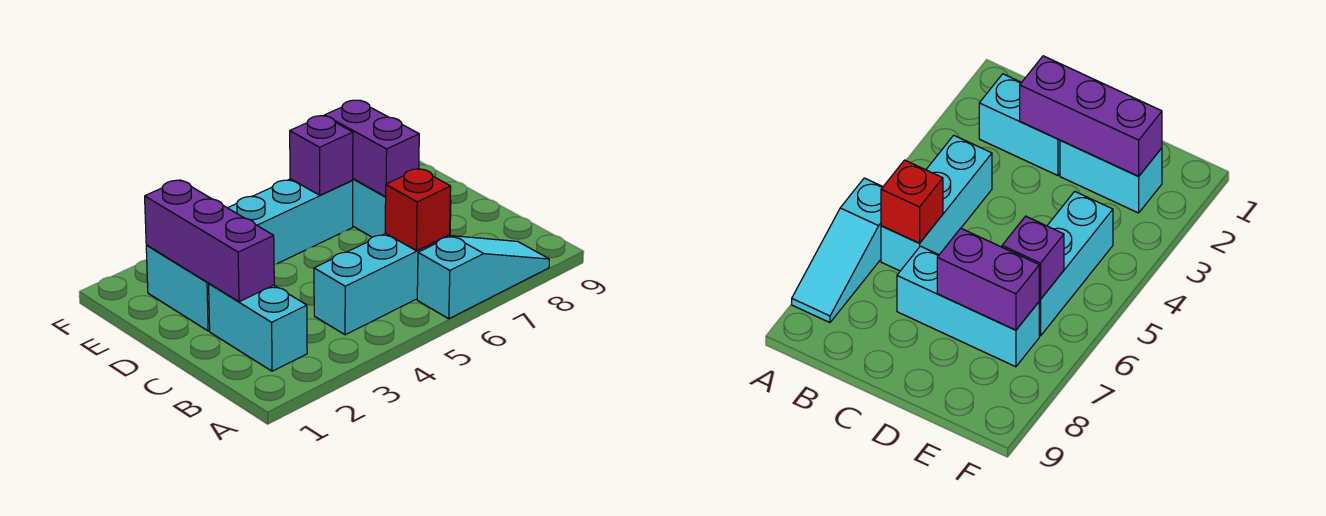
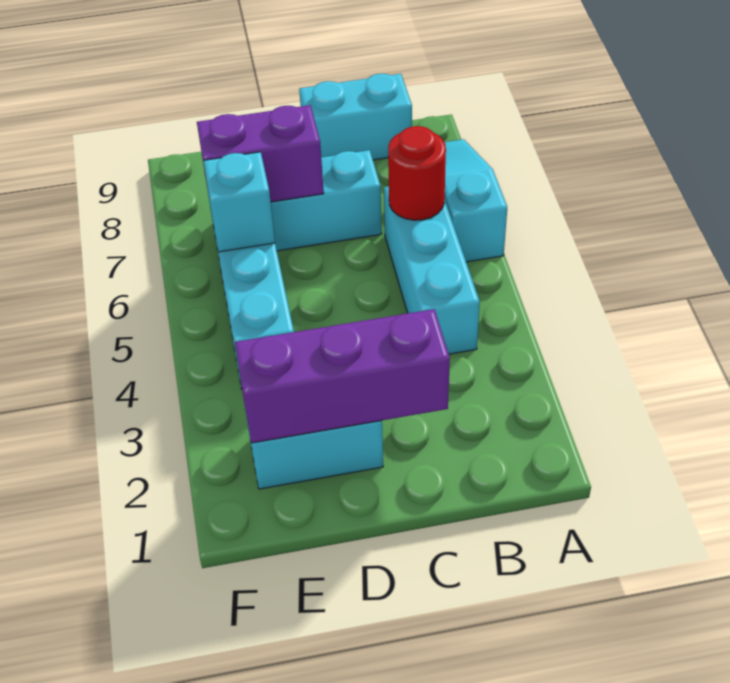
cyan brick B2:C2 level 1 -> cyan brick B9:C9 level 1
red brick B6 level 2 -> red round brick B6 level 2
purple brick E6 level 2 -> cyan brick E6 level 2

